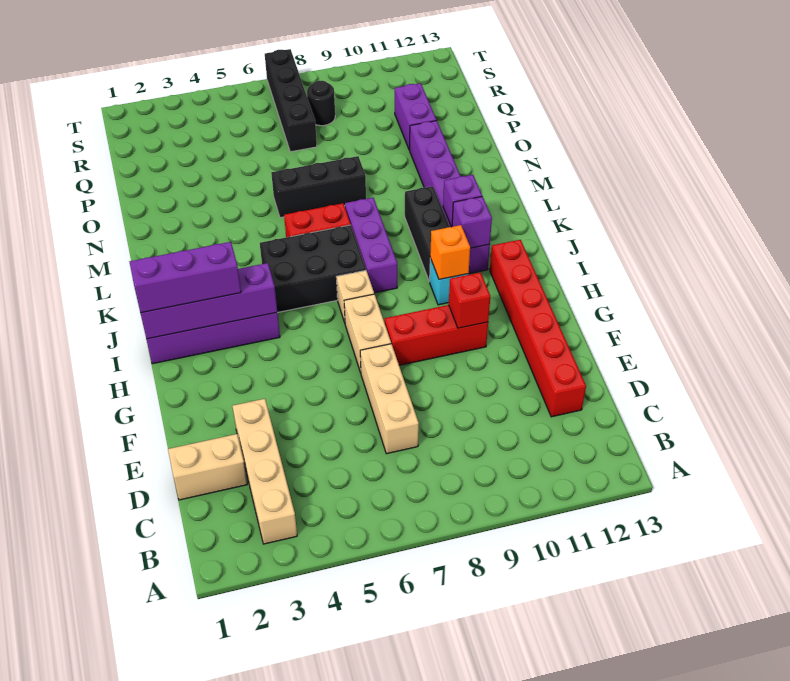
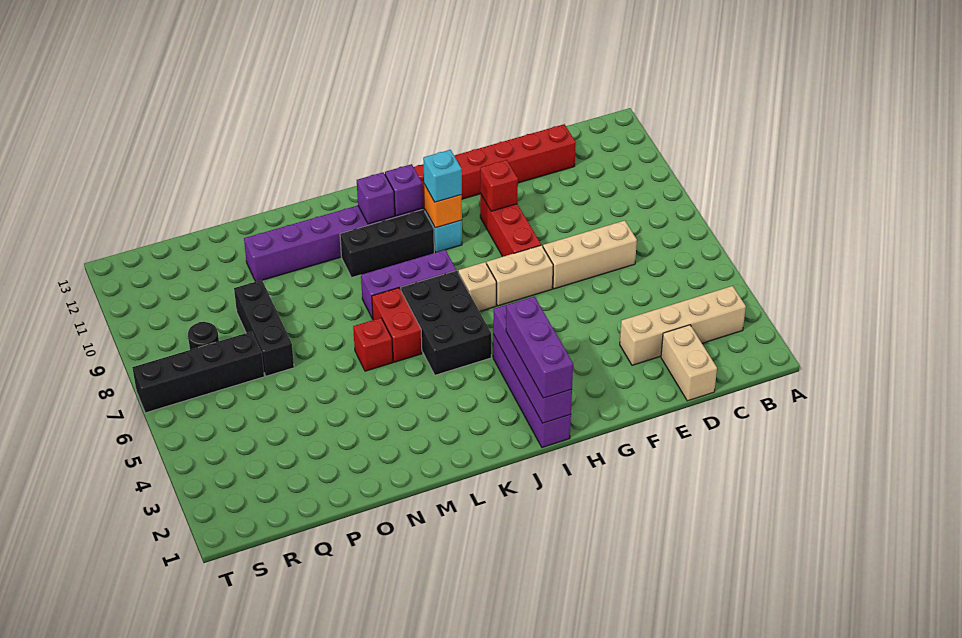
none -> cyan brick I10 level 3
none -> red brick M6 level 1
black brick N6:N8 level 1 -> black brick P7:P9 level 1
purple brick P11:Q11 level 1 -> none

